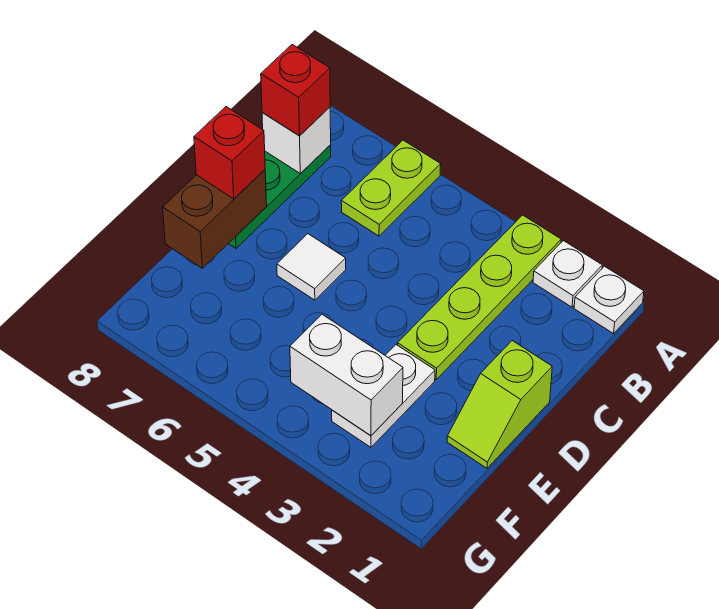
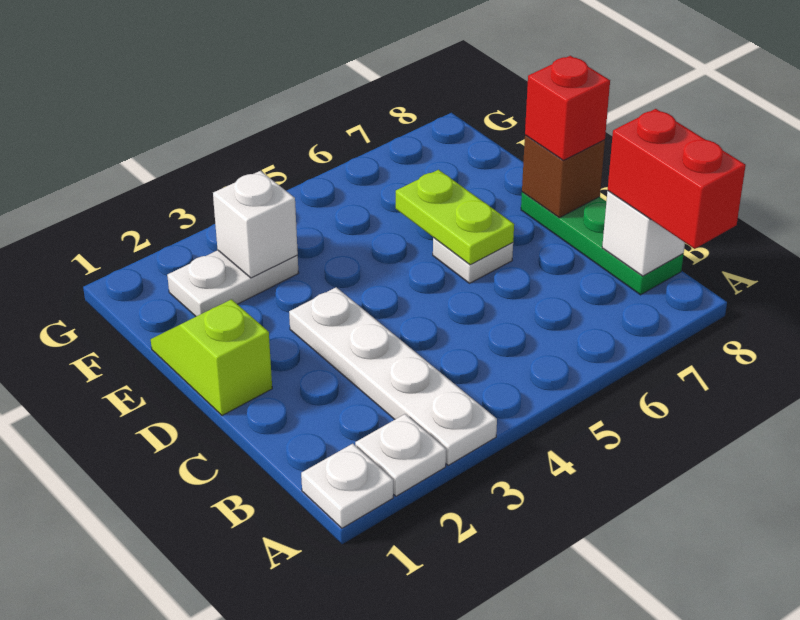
lime plate A3:D3 level 1 -> white plate A3:D3 level 1
lime plate A6:B6 level 1 -> lime plate D6:E6 level 2
red brick B8 level 3 -> red brick A8:B8 level 3
white tile D6 level 1 -> white plate D6 level 1
brown brick D8:E8 level 2 -> brown brick D8 level 2
white plate E3:F3 level 1 -> white plate F2:F3 level 1
white brick F3:F4 level 2 -> white brick F3 level 2

